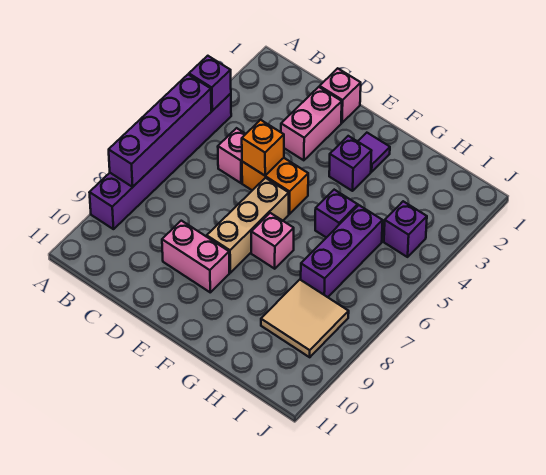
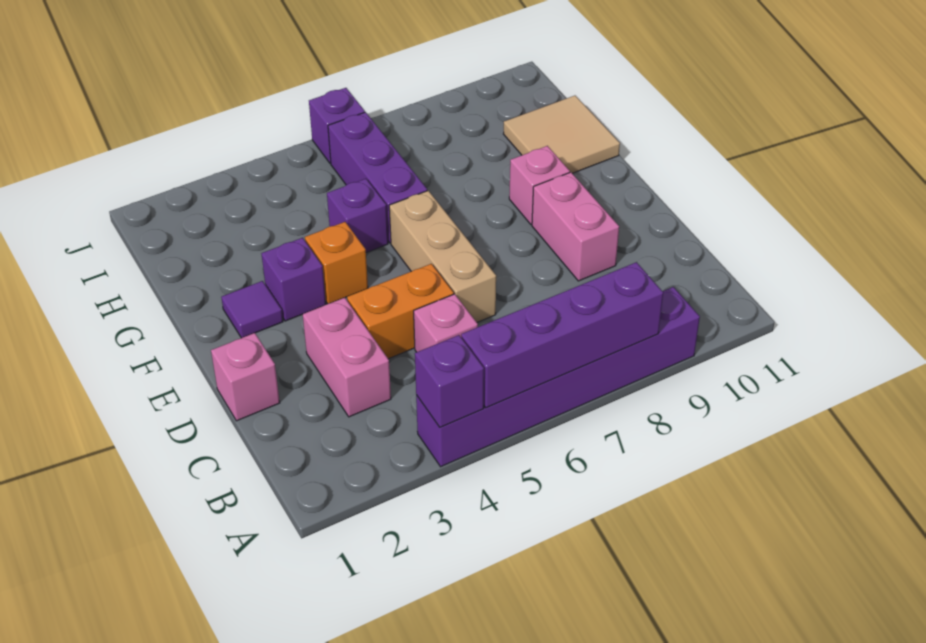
pink brick D2:D3 level 1 -> pink brick C3:D3 level 1
orange brick D5:E5 level 1 -> orange brick D4:D5 level 1
orange brick D5 level 2 -> orange brick F4 level 1
tan brick E6:E8 level 1 -> tan brick D6:F6 level 1
pink brick F7 level 1 -> pink brick F9 level 1
purple brick H5:H7 level 1 -> purple brick G6:I6 level 1
tan tile H8:I9 level 1 -> tan tile G10:H11 level 1
purple brick I4 level 1 -> purple brick J6 level 1

